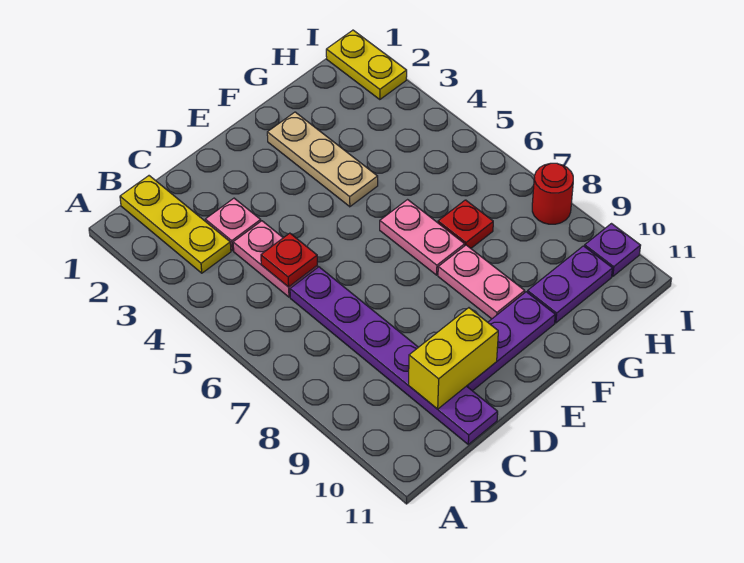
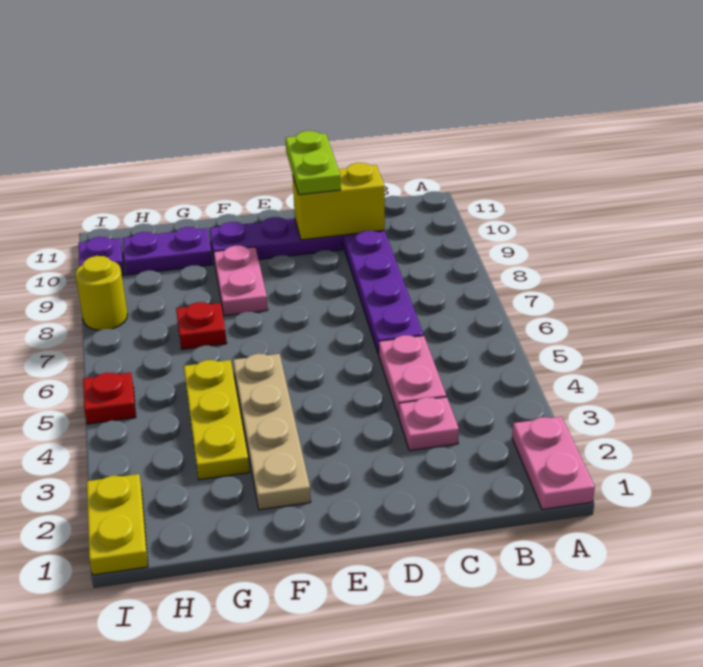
yellow plate B1:B3 level 1 -> yellow plate G3:G5 level 1
red plate C5 level 2 -> red plate I5 level 1
none -> lime plate D10:D11 level 3
tan plate F2:F4 level 1 -> tan plate F2:F5 level 1
pink plate F6:F7 level 1 -> pink plate A1:A2 level 1
red round brick I8 level 1 -> yellow round brick I8 level 1

